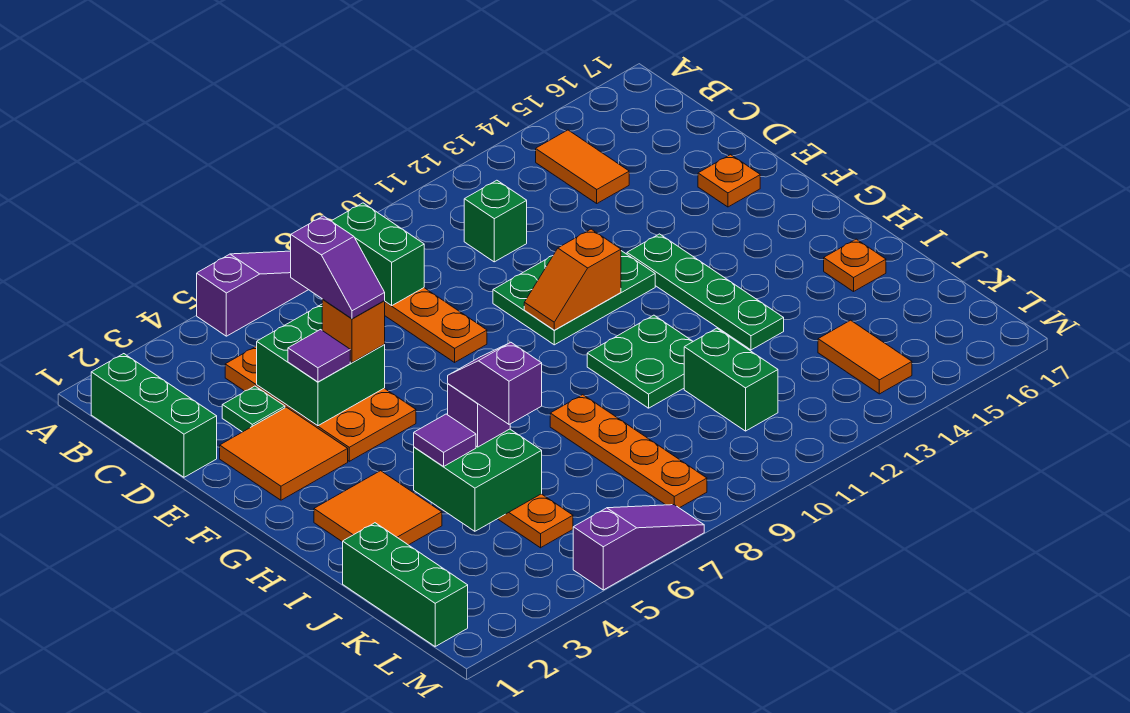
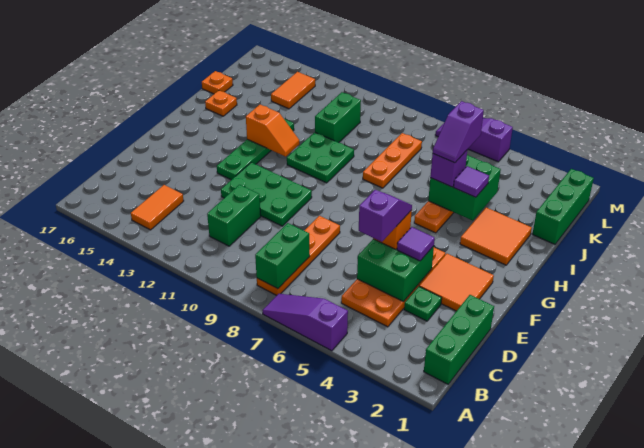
green brick C11 level 1 -> green brick C11:D11 level 1
orange plate E16 level 1 -> orange plate J17 level 1
orange slope F10:F11 level 2 top 11 -> orange slope H12:H13 level 2 top 13
orange plate I8:L8 level 1 -> orange plate I8:K8 level 1

